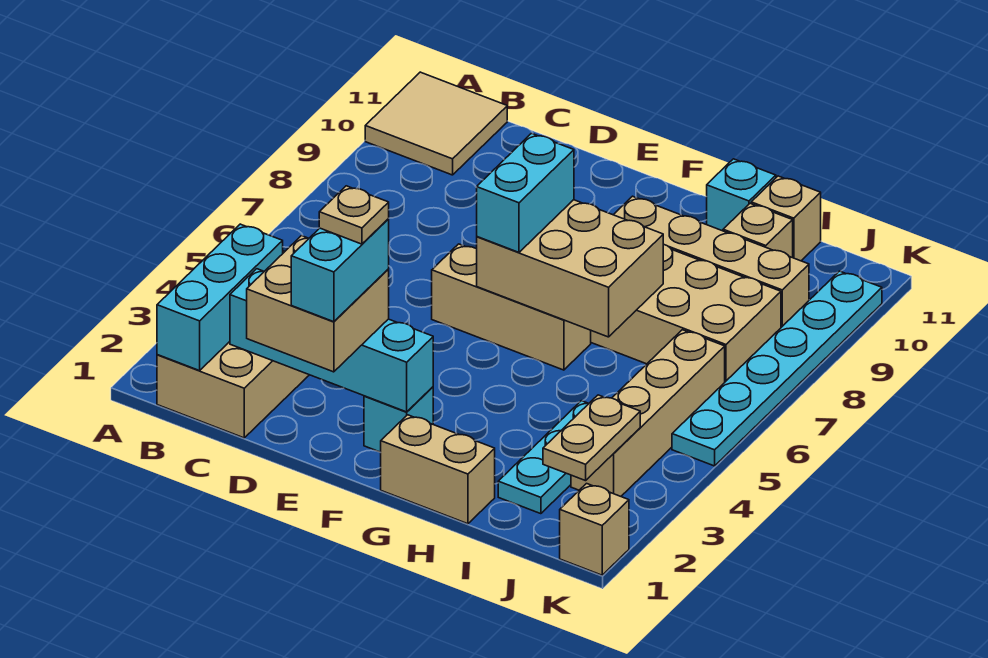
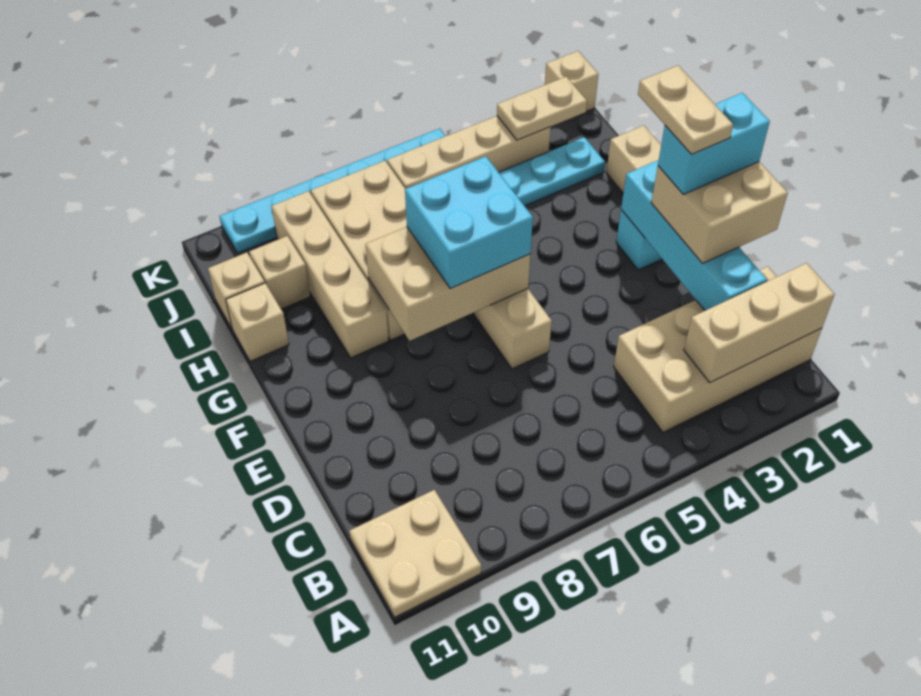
tan tile A10:B11 level 1 -> tan plate A10:B11 level 1
cyan brick B1:B3 level 2 -> tan brick B1:B3 level 2
tan plate E2 level 5 -> tan plate E2:F2 level 5
tan brick F6:H7 level 2 -> tan brick F6:G8 level 2
cyan brick F6:F7 level 3 -> cyan brick F6:G7 level 3
cyan brick H11 level 1 -> tan brick H11 level 1

